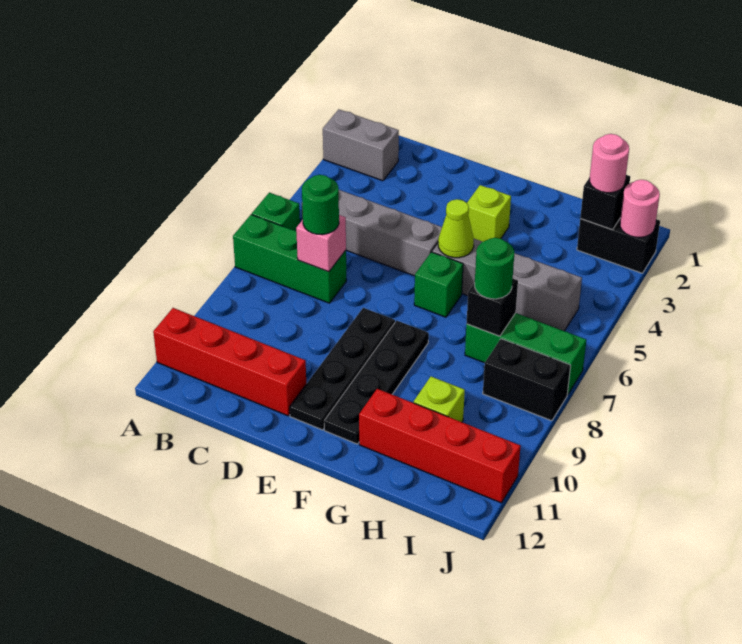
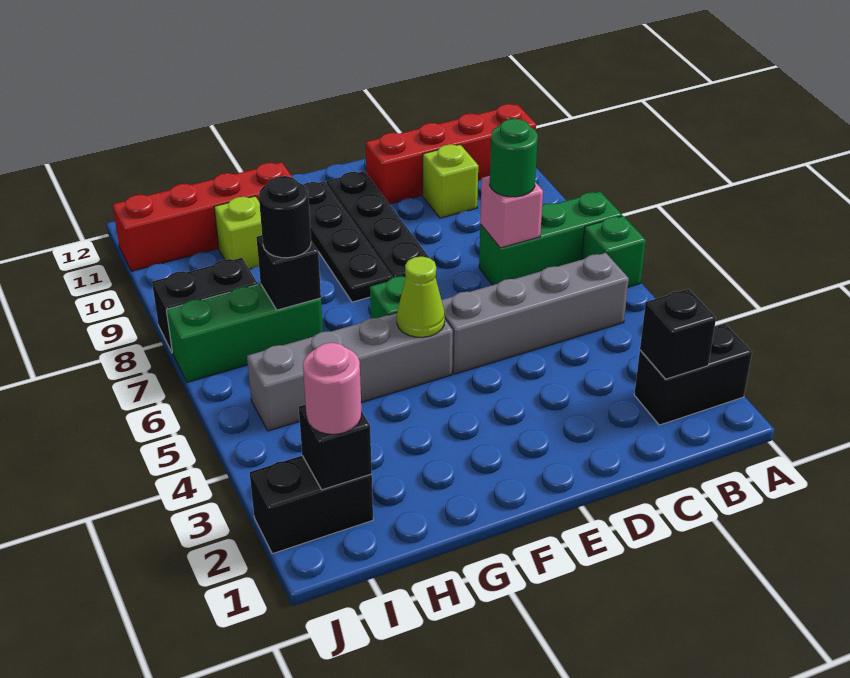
grey brick A2:B2 level 1 -> black brick A2:B2 level 1
none -> black brick B2 level 2
lime brick F3 level 1 -> lime brick C10 level 1
green round brick H7 level 3 -> black round brick H7 level 3
pink round brick J2 level 2 -> none

